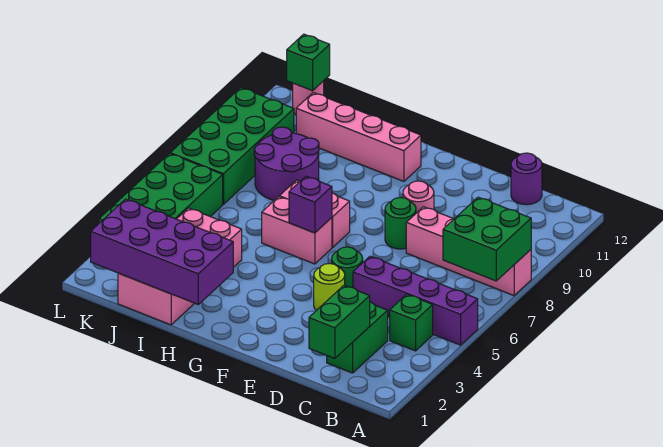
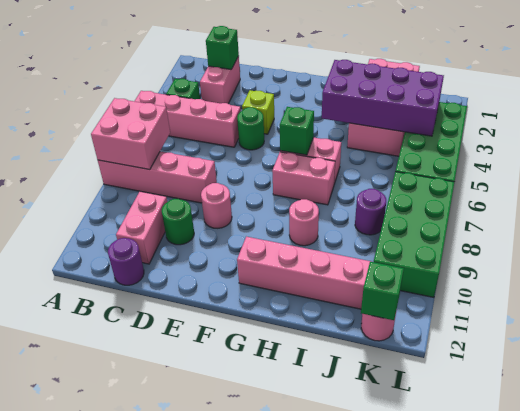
purple brick A5:D5 level 1 -> pink brick A5:D5 level 1
green brick A7:B8 level 2 -> pink brick A7:B8 level 2
green brick C1:C2 level 2 -> green brick C2 level 2
green brick C2:C3 level 1 -> pink brick C2:C3 level 1
none -> pink brick C10:C11 level 1
lime round brick E4 level 1 -> lime brick E4 level 1
green round brick E8 level 1 -> green round brick D10 level 1
purple brick G6 level 2 -> green brick G6 level 2
purple brick H1:K2 level 2 -> purple brick H3:K4 level 2
none -> pink round brick H9 level 1
purple round brick I8:J9 level 1 -> purple round brick J8 level 1

